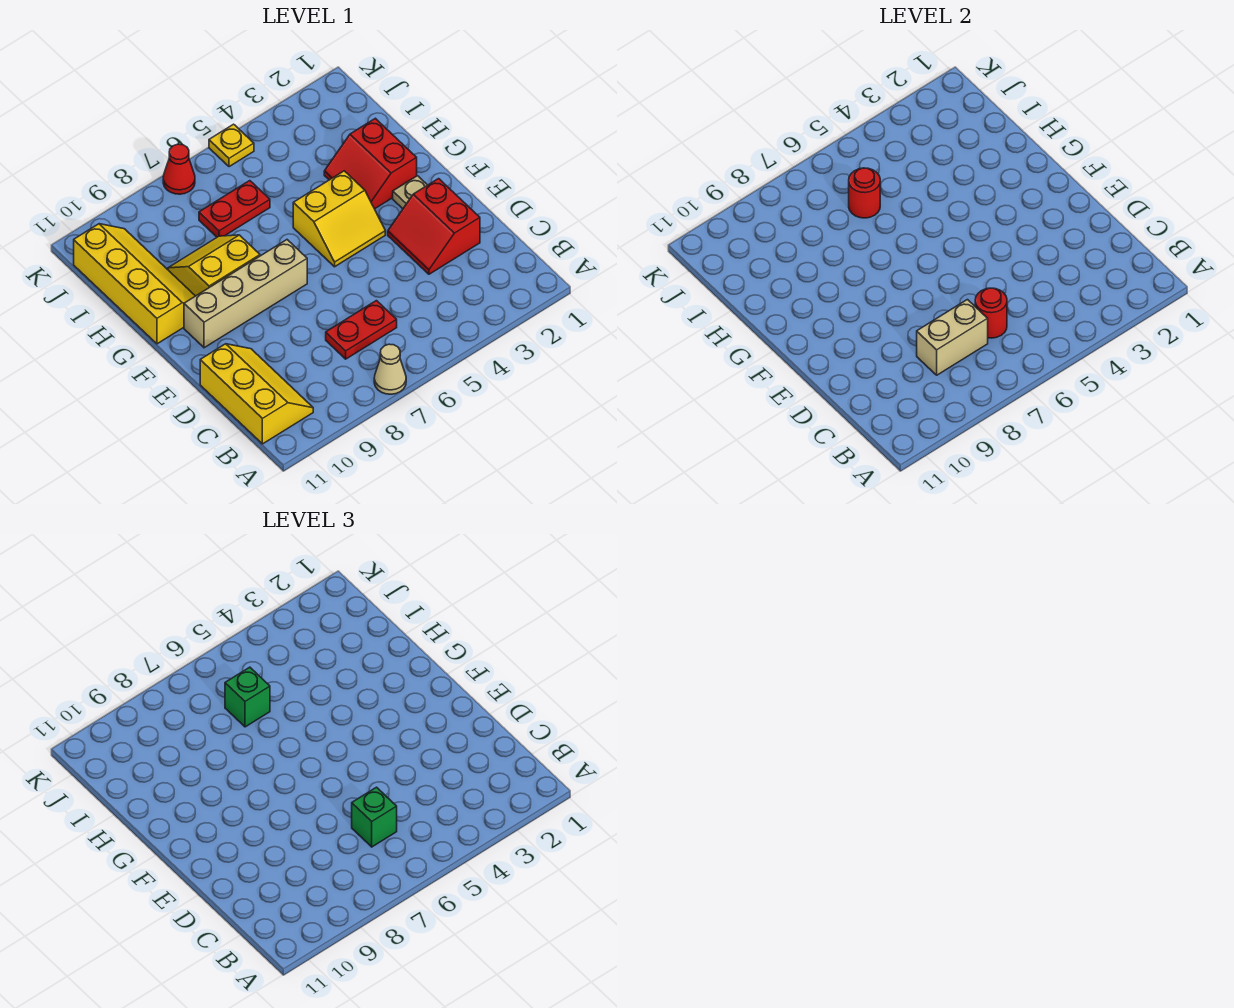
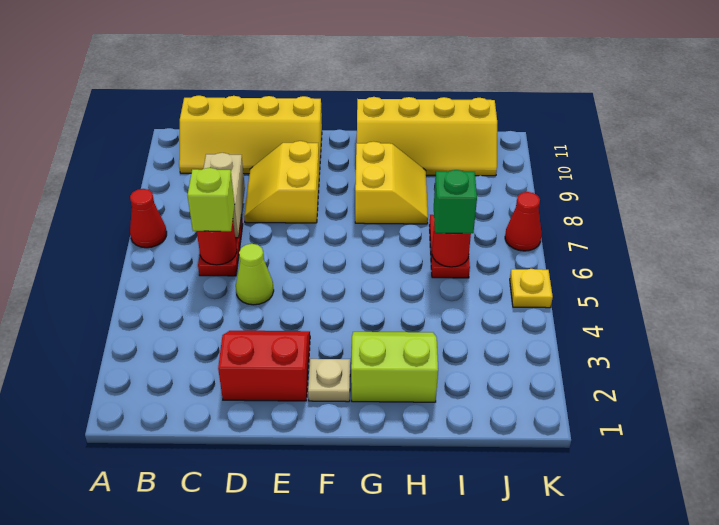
tan cone A7 level 1 -> red cone A7 level 1
yellow slope B10:D11 level 1 top 11 -> yellow slope B10:E11 level 1 top 11
green brick C6 level 3 -> lime brick C6 level 3
none -> lime cone D5 level 1
yellow slope F4:G5 level 1 top G -> yellow slope D8:E9 level 1 top E
tan brick F7:F10 level 1 -> none
red slope G2:H3 level 1 top 2 -> lime slope G2:H3 level 1 top 2

